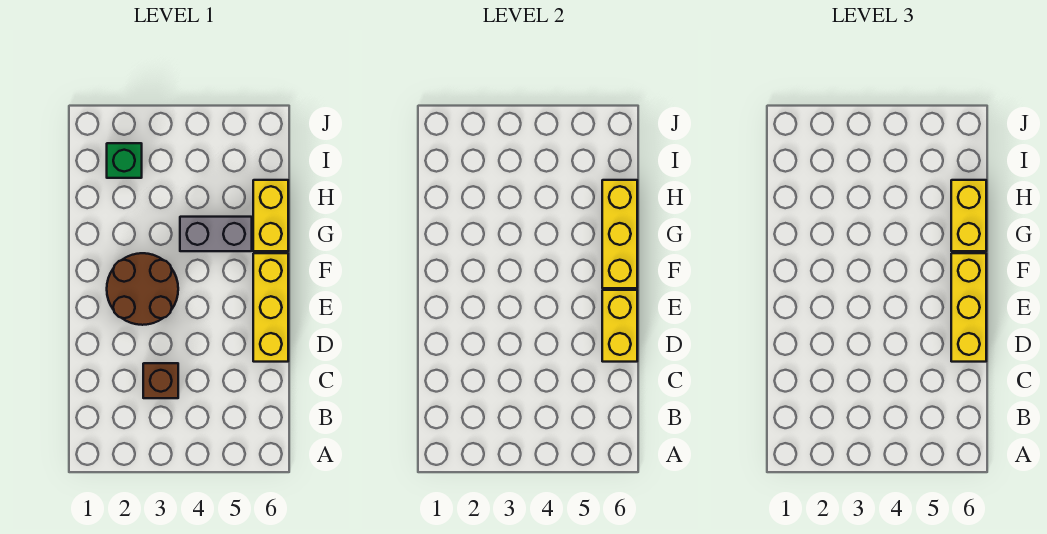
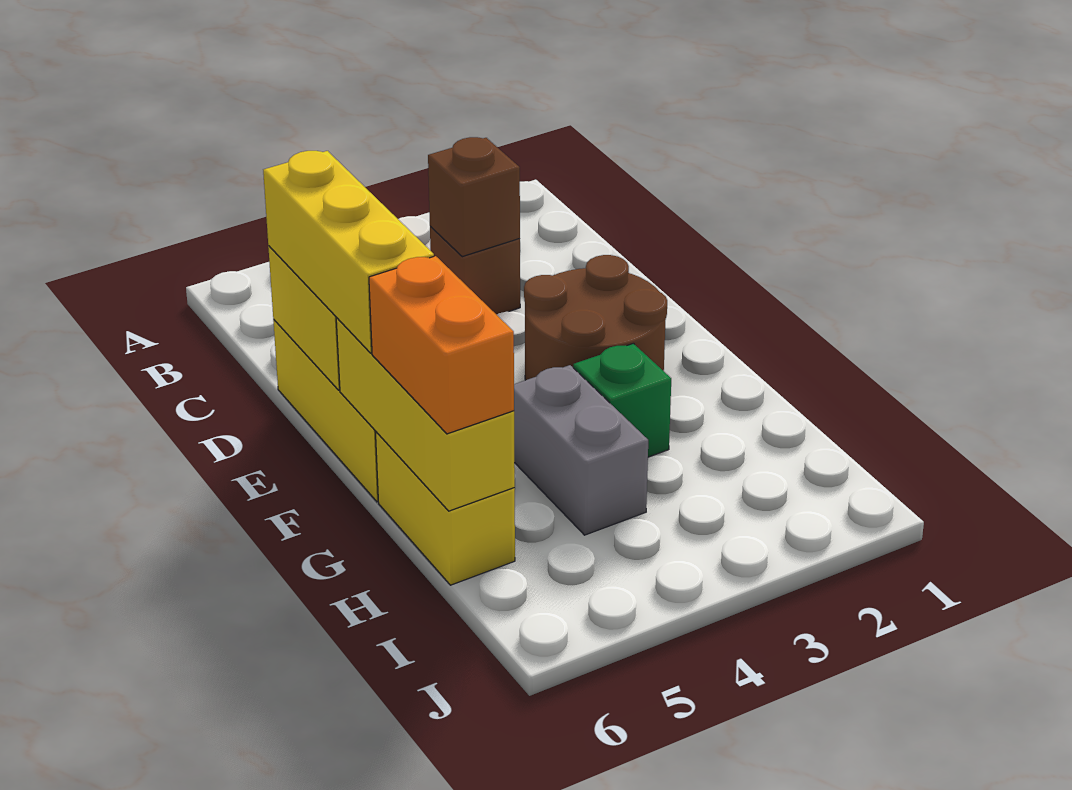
none -> brown brick C3 level 2
grey brick G4:G5 level 1 -> grey brick G4:H4 level 1
yellow brick G6:H6 level 3 -> orange brick G6:H6 level 3
green brick I2 level 1 -> green brick G3 level 1

